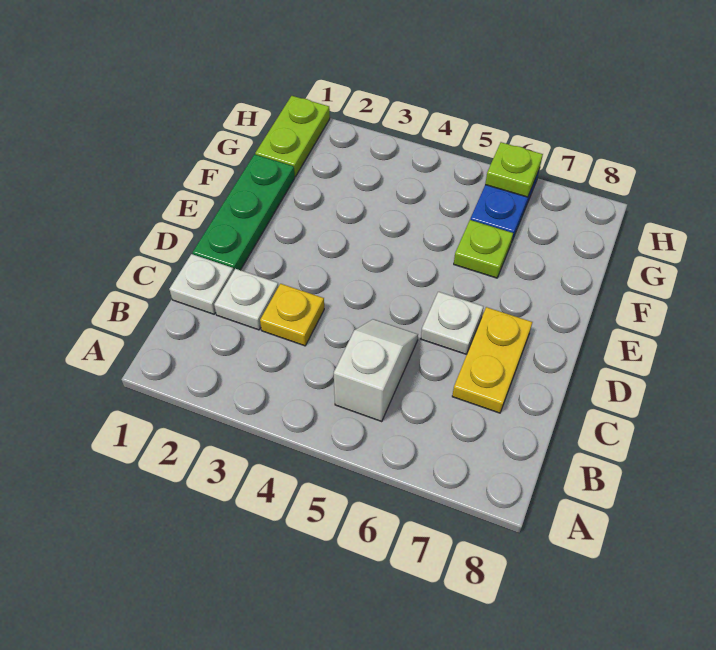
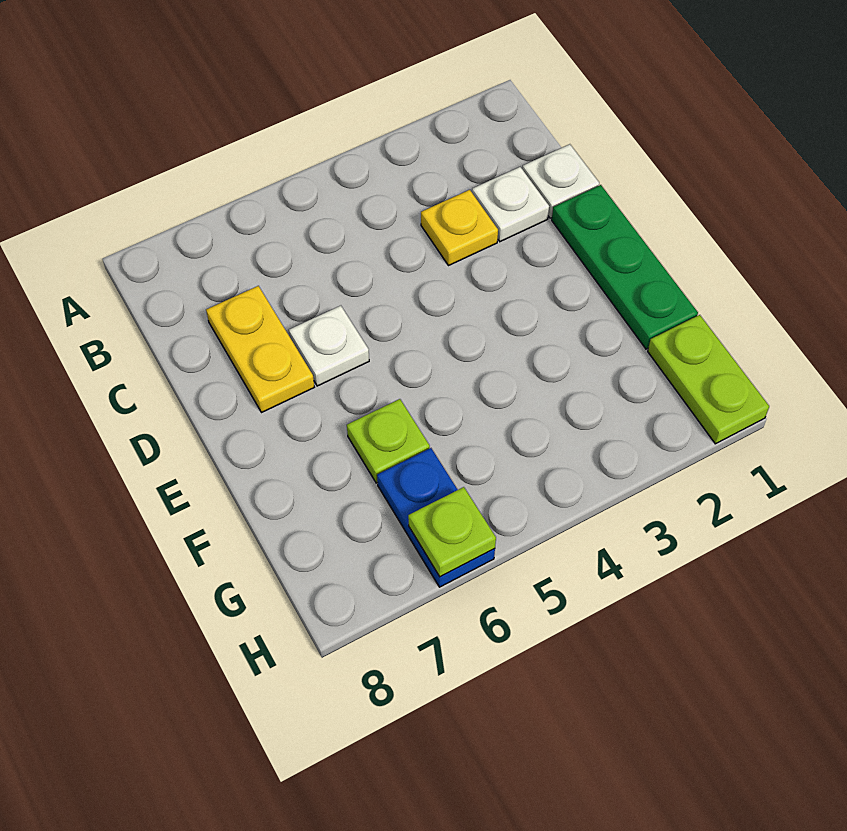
white slope B5:C5 level 1 top B -> none

